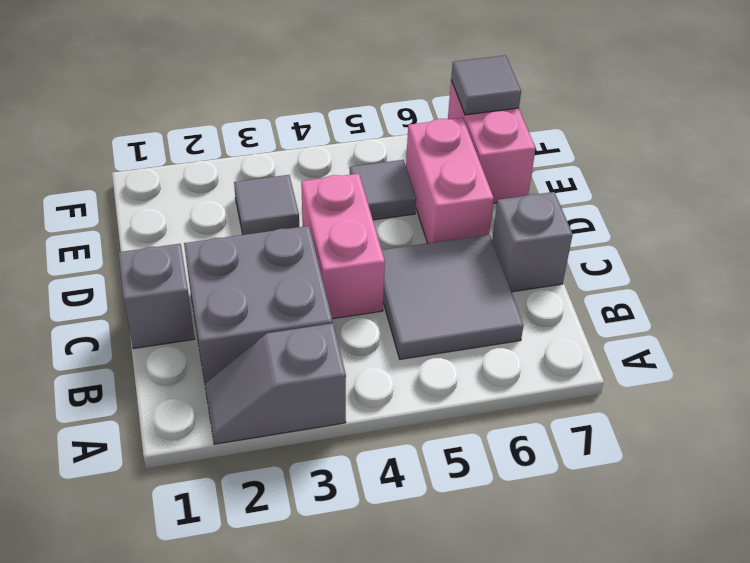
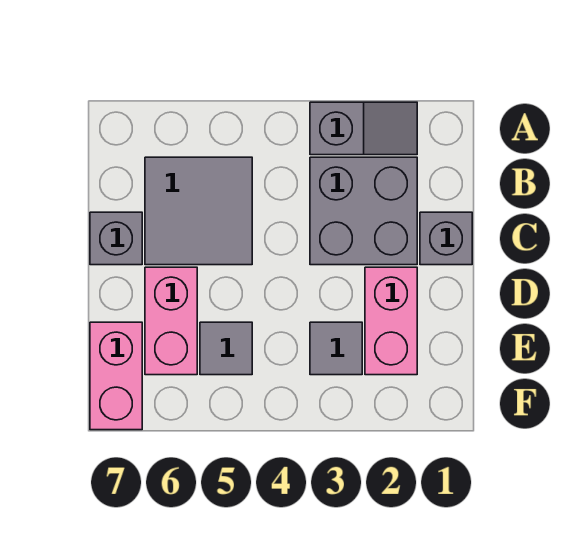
pink brick C4:D4 level 1 -> pink brick D2:E2 level 1
grey tile F7 level 2 -> none

